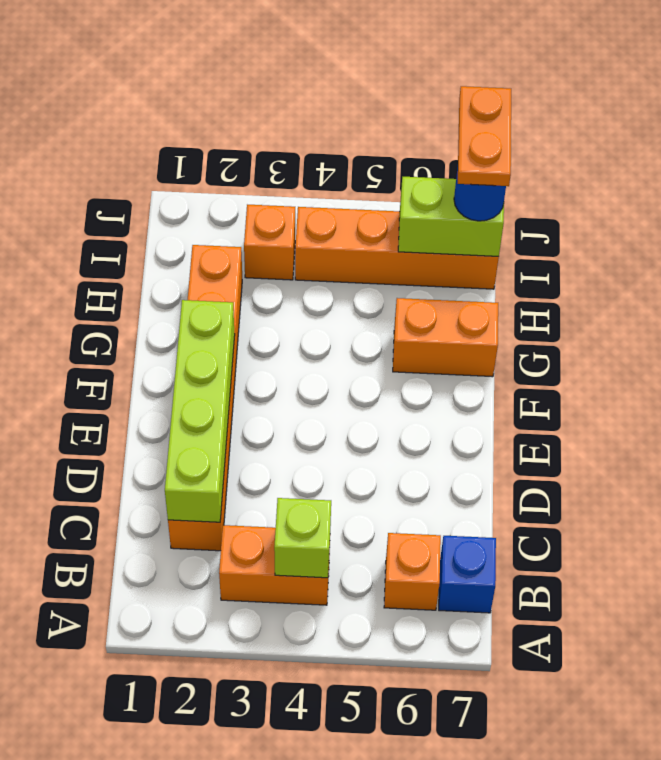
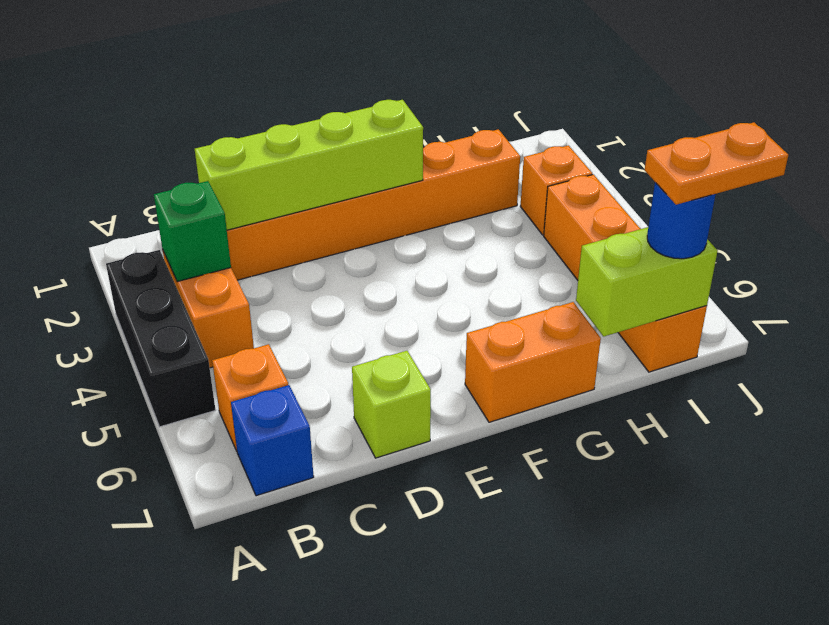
none -> black brick A3:A5 level 1
none -> green brick B3 level 2
lime brick B4 level 2 -> lime brick D7 level 1
orange brick G6:G7 level 1 -> orange brick F7:G7 level 1
lime brick I6:I7 level 2 -> lime brick H7:I7 level 2

